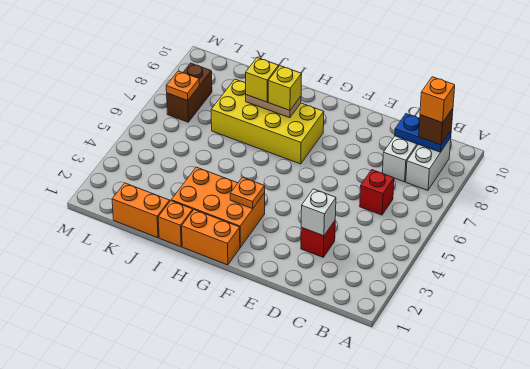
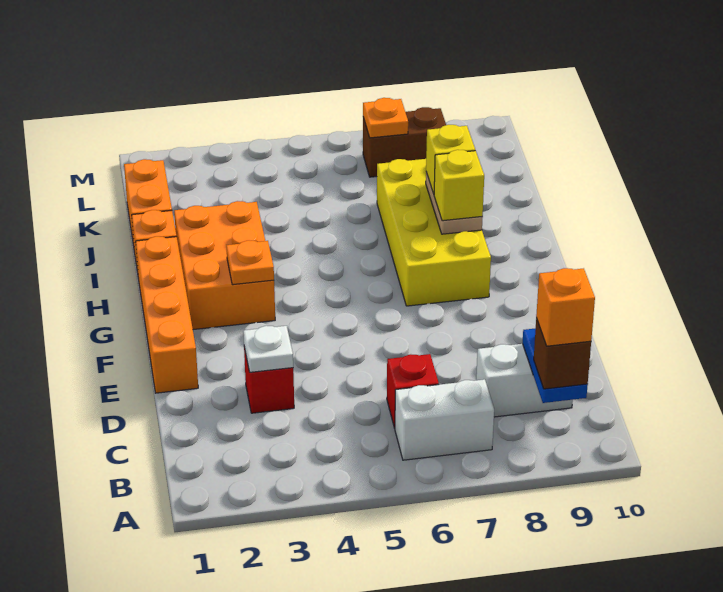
white brick B8:B9 level 1 -> white brick B6:B7 level 1
white brick D3 level 2 -> white plate D3 level 2
orange brick G1:H1 level 1 -> orange brick E1:H1 level 1

